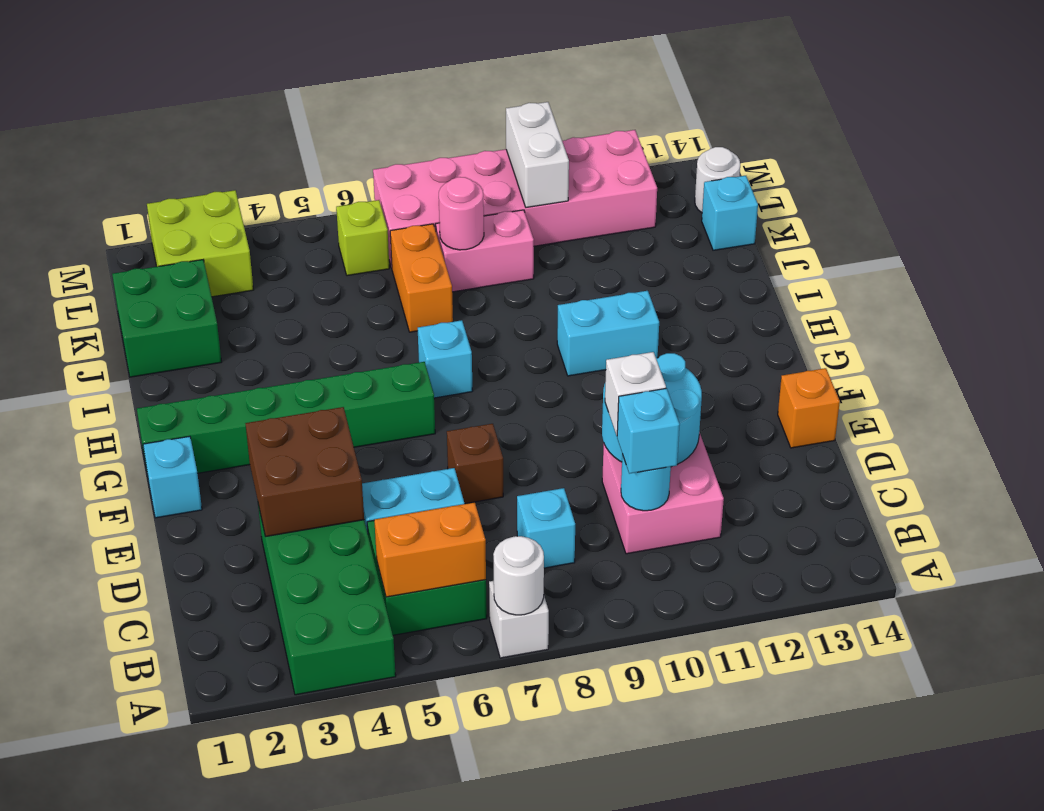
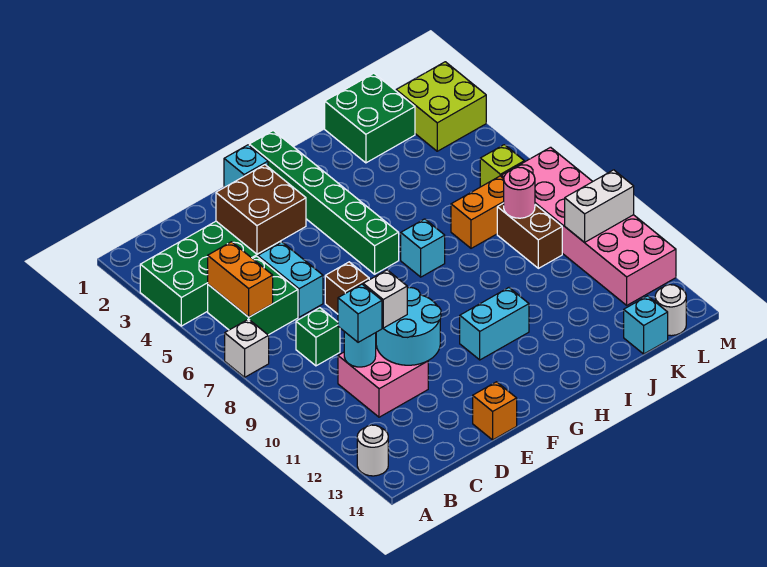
white round brick A7 level 2 -> white round brick A13 level 1
cyan brick C8 level 1 -> green brick C8 level 1
cyan brick H10:H11 level 1 -> cyan brick G11:H11 level 1
pink brick K8:K9 level 1 -> brown brick K8:K9 level 1

